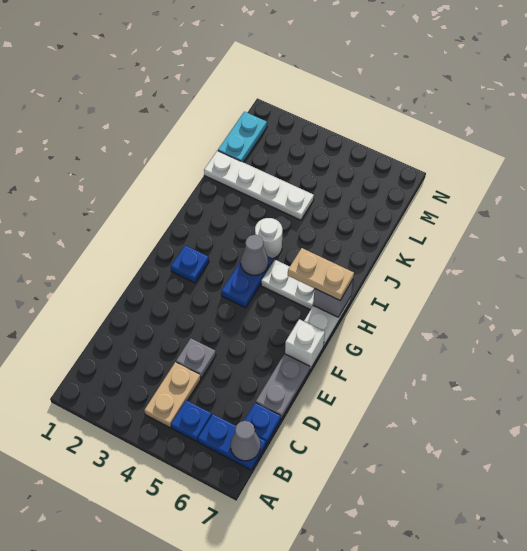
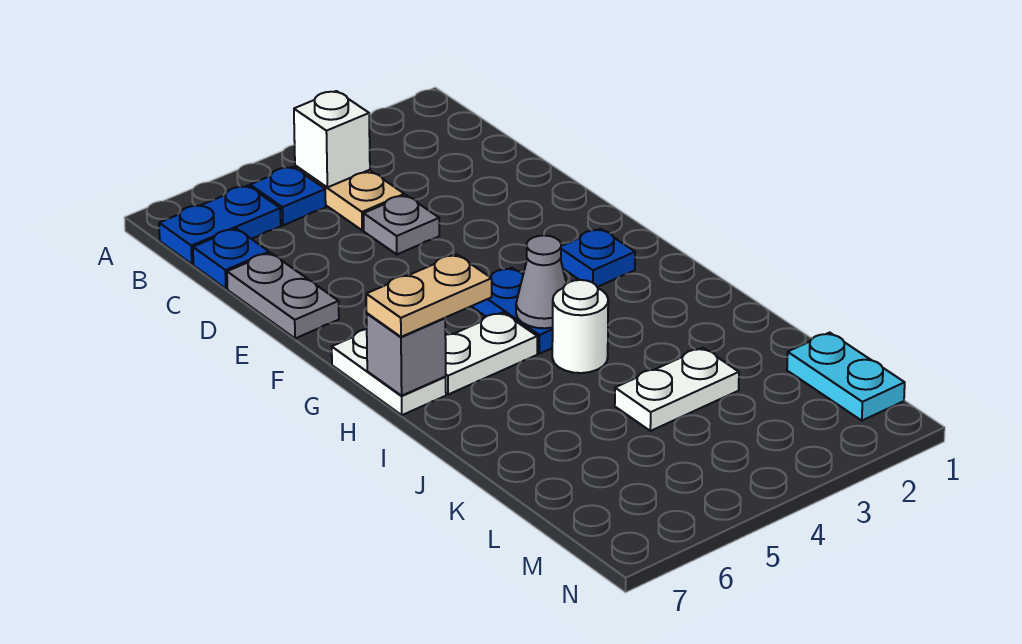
grey cone B7 level 2 -> none
white brick F7 level 1 -> white brick B4 level 2
white plate K1:K4 level 1 -> white plate K3:K4 level 1

